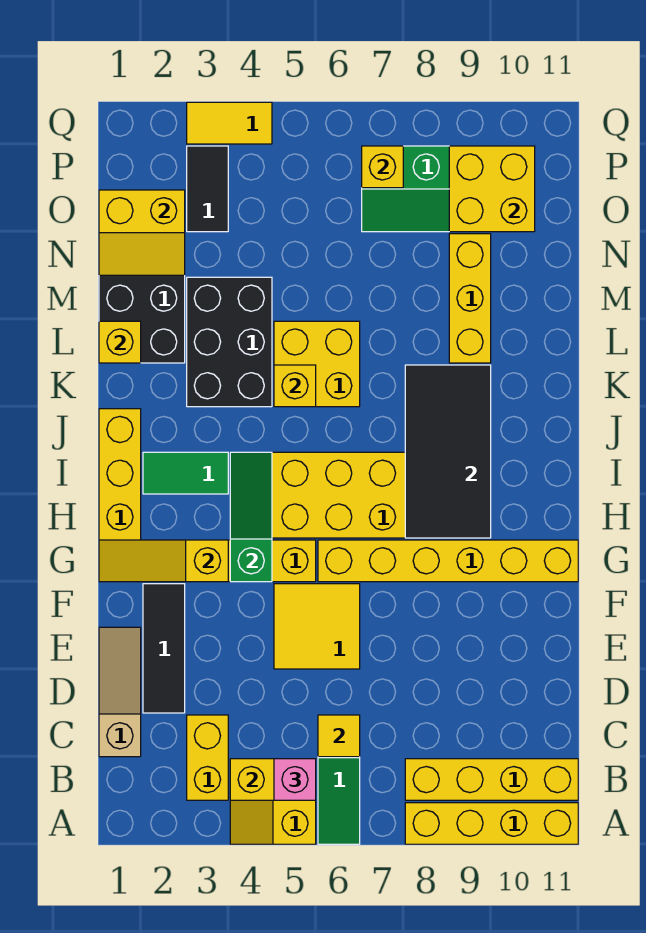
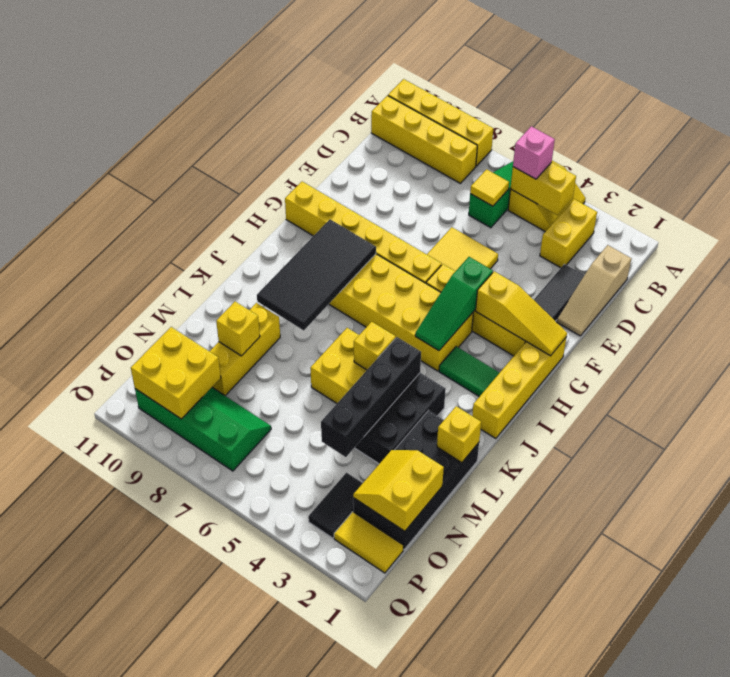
none -> black brick K4:N4 level 2
yellow slope N1:O2 level 2 top O -> yellow slope N1:O2 level 2 top 1
yellow brick P7 level 2 -> yellow brick M9 level 2
yellow tile Q3:Q4 level 1 -> yellow tile P1:P2 level 1

